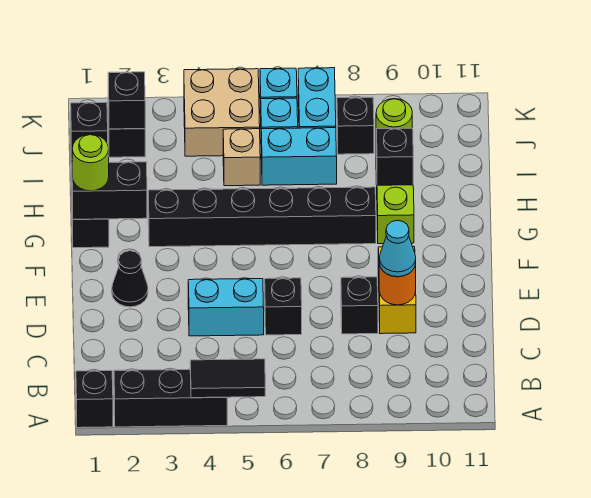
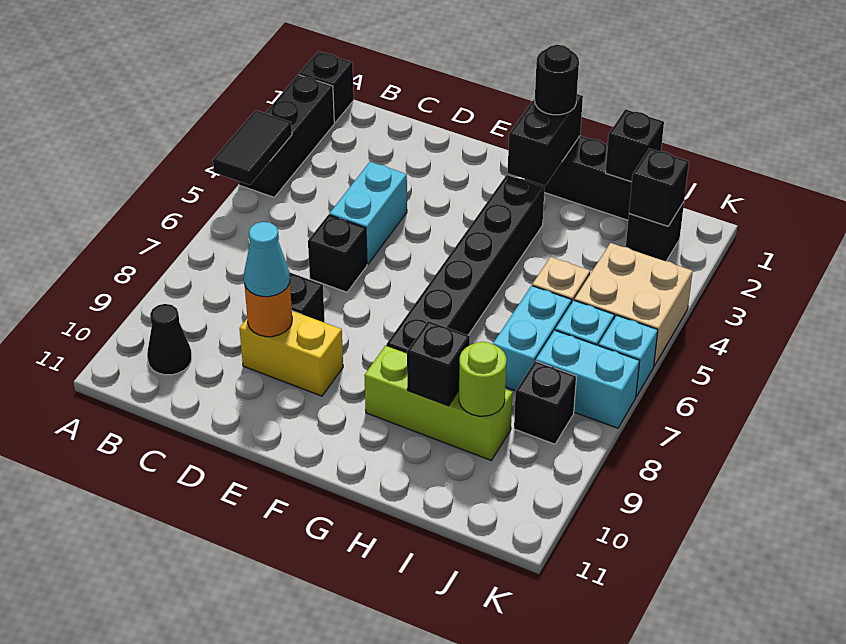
black cone E2 level 1 -> black cone B10 level 1
lime round brick G1 level 3 -> black round brick G1 level 3

